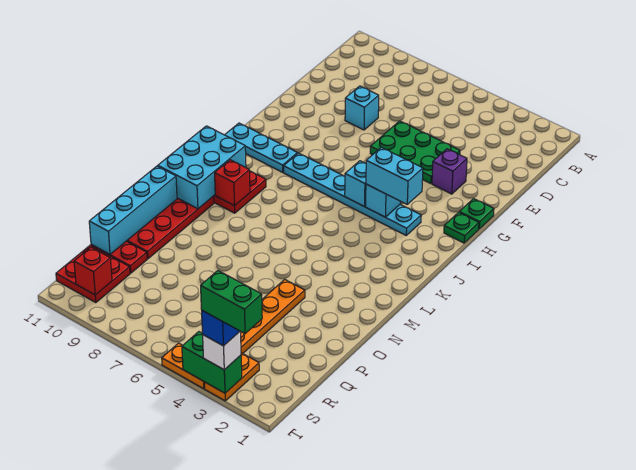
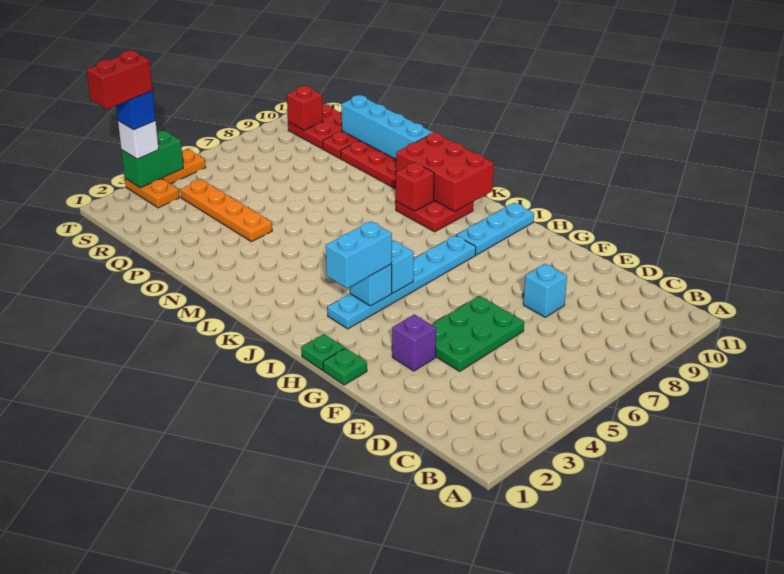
cyan brick K10:M11 level 2 -> red brick K10:M11 level 2
green brick T2:T3 level 5 -> red brick T2:T3 level 5

